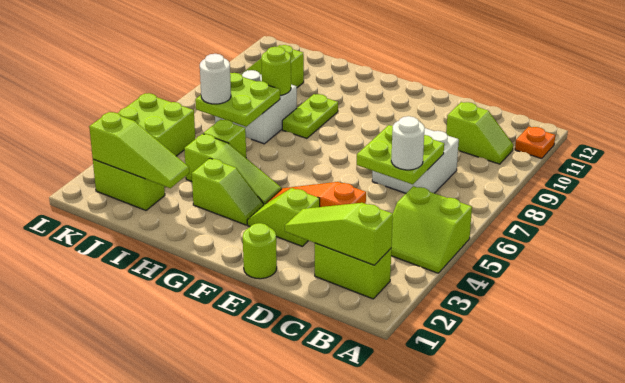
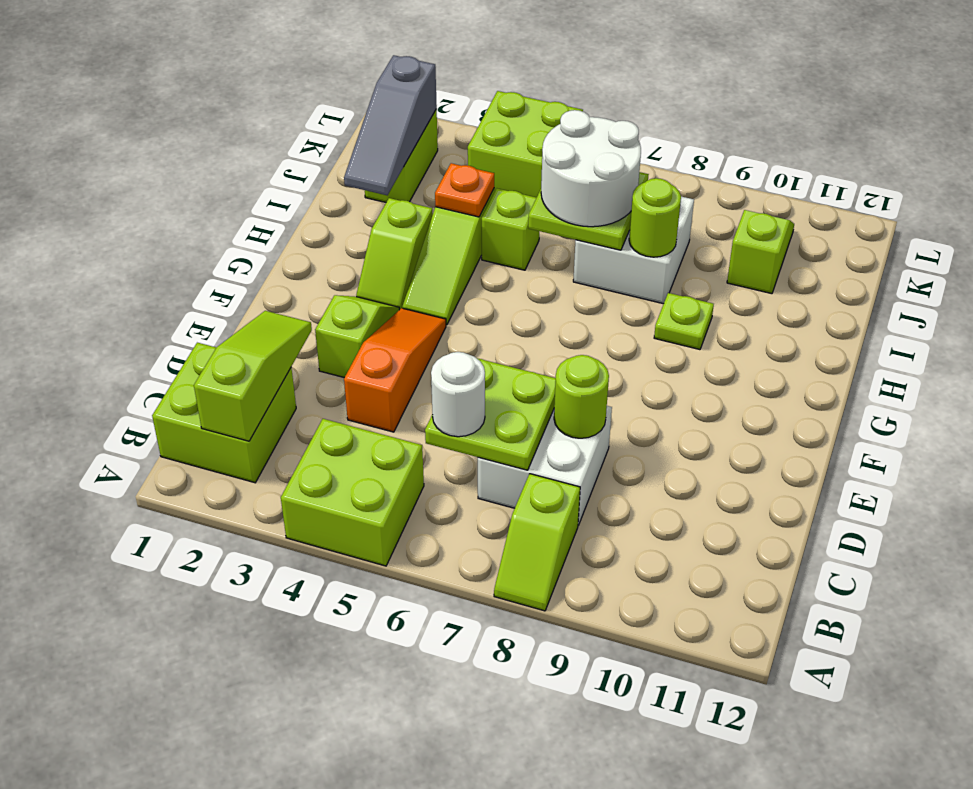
lime slope A4:B5 level 1 top 5 -> lime brick A4:B5 level 1
orange plate A11 level 1 -> orange plate I4 level 2
lime brick B2:C2 level 1 -> lime brick B1:C2 level 1
lime slope B10:C10 level 1 top C -> lime slope A8:B8 level 1 top B
lime round brick E1 level 1 -> lime round brick D8 level 2
lime plate H8:H9 level 1 -> lime plate H9 level 1
lime slope I2:K2 level 2 top K -> grey slope I2:K2 level 2 top K
white round brick J6 level 3 -> white round brick I6:J7 level 3

